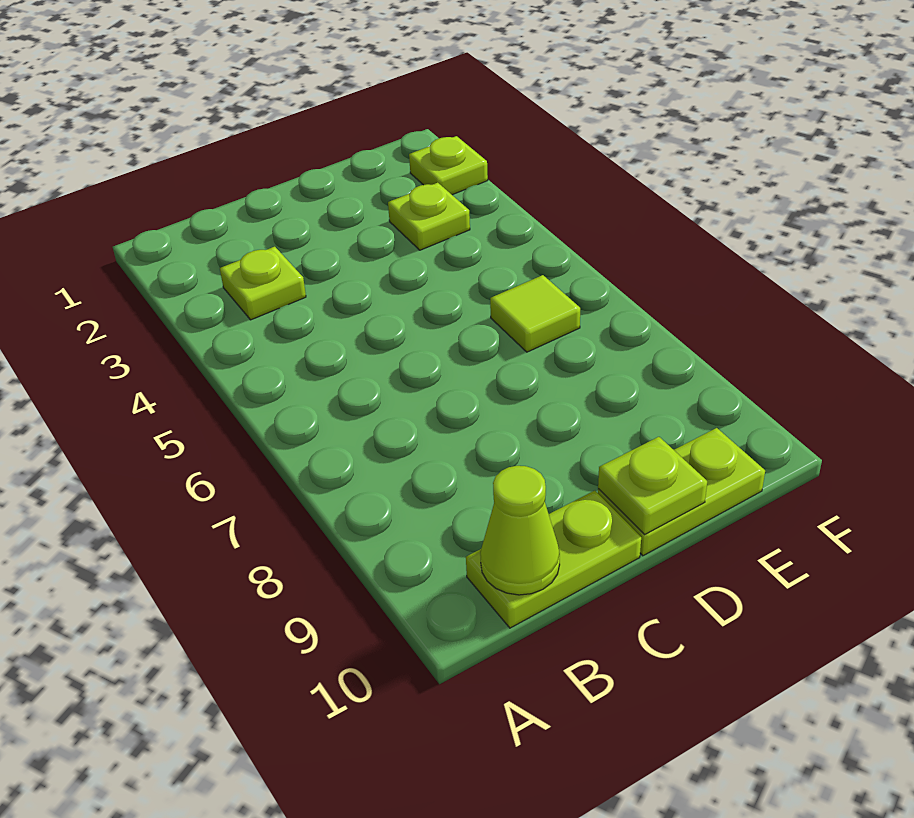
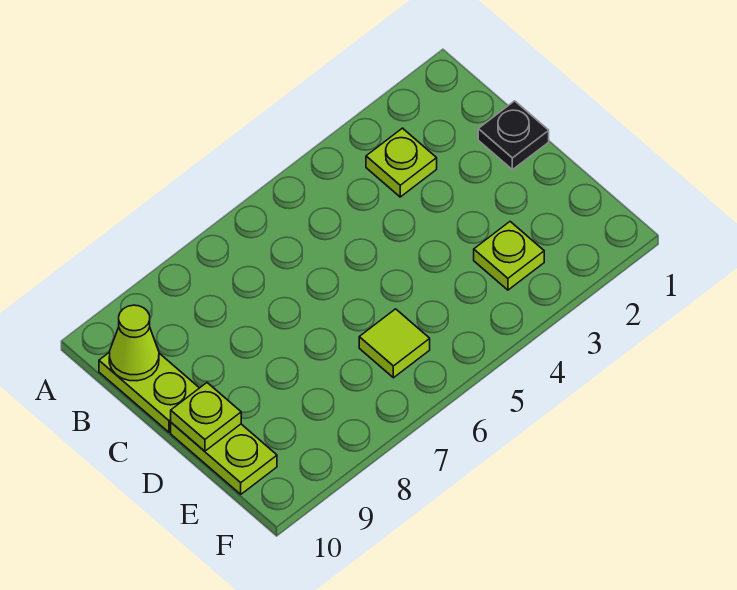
none -> black plate C1 level 1
lime plate F2 level 1 -> none

